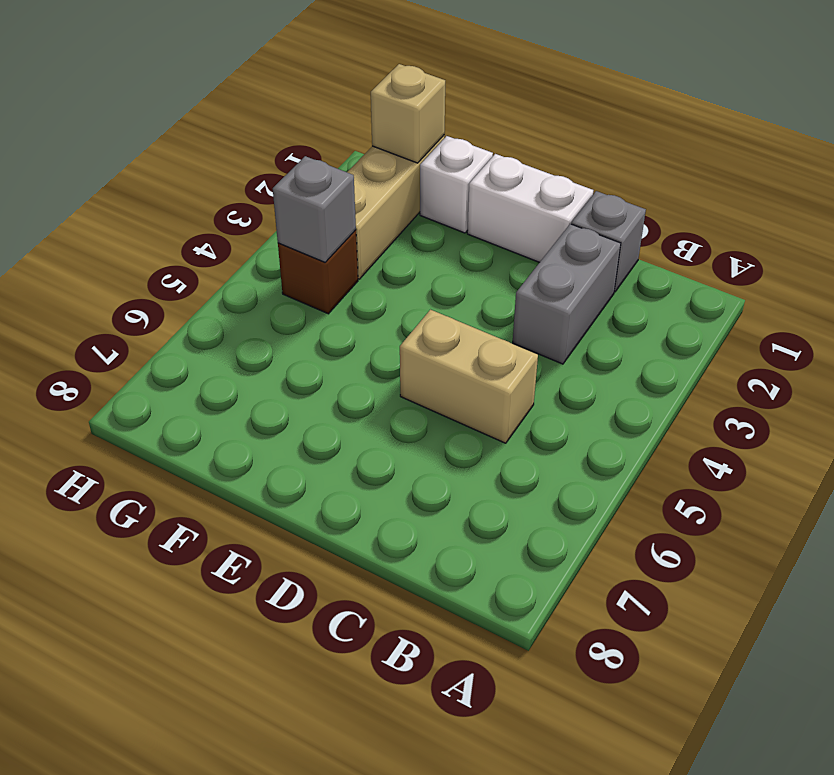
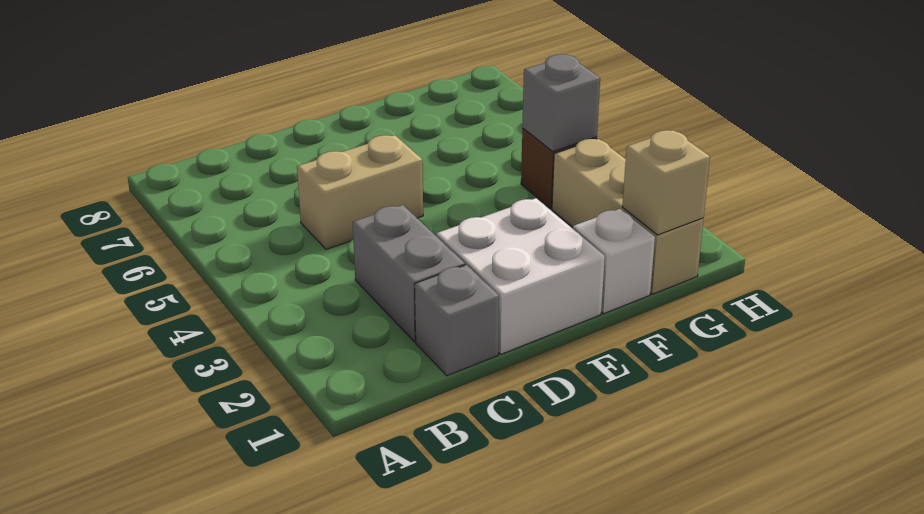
white brick D1:E1 level 1 -> white brick D1:E2 level 1

